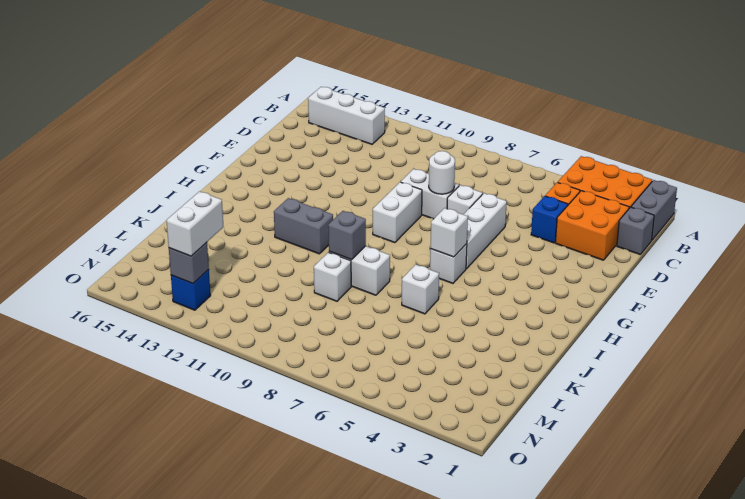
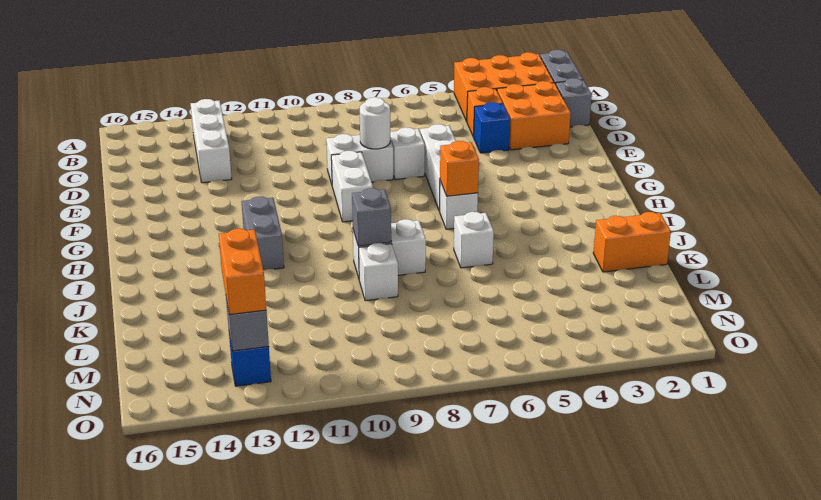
white brick B13:B15 level 1 -> white brick B13:D13 level 1
white brick H6 level 2 -> orange brick H6 level 2
grey brick I11:I12 level 1 -> grey brick H12:I12 level 1
none -> orange brick K1:K2 level 1
white brick M13:N13 level 3 -> orange brick M13:N13 level 3

